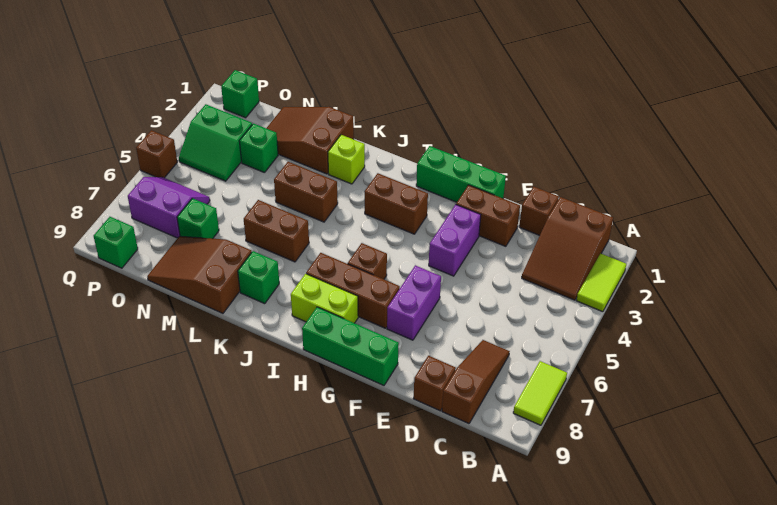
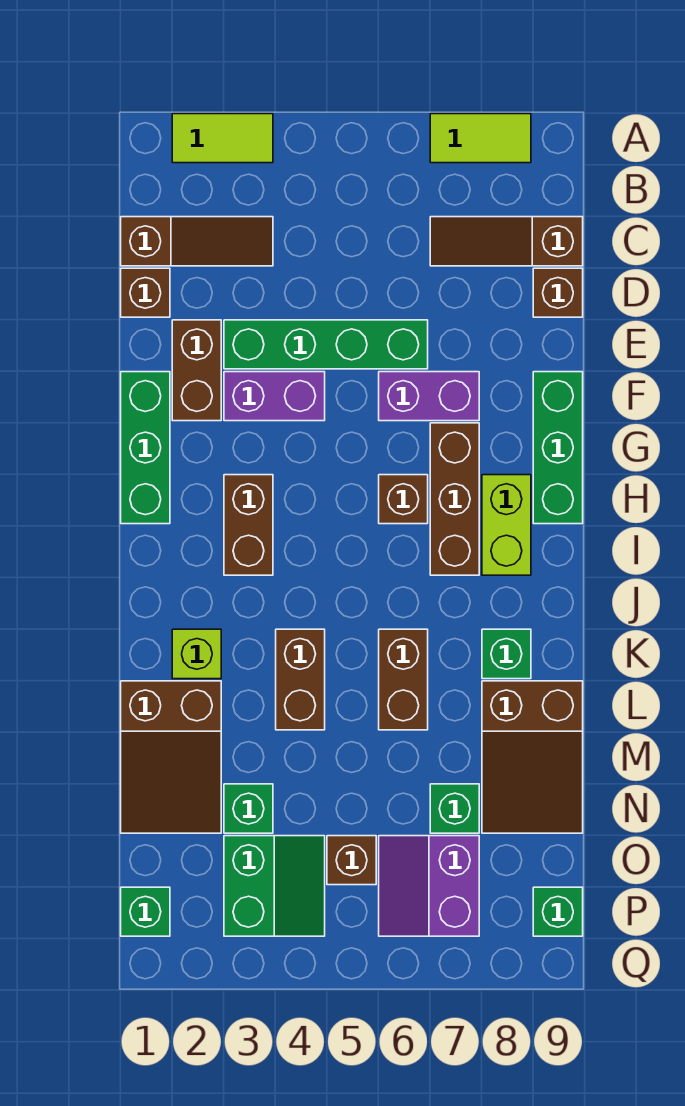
brown slope B1:C3 level 1 top 1 -> brown slope C1:C3 level 1 top 1
none -> green brick E3:E6 level 1
brown brick Q5 level 1 -> brown brick O5 level 1

